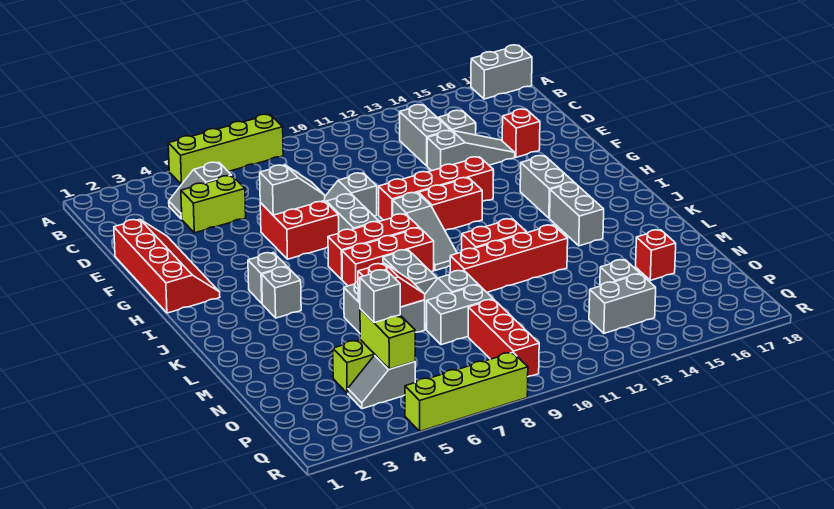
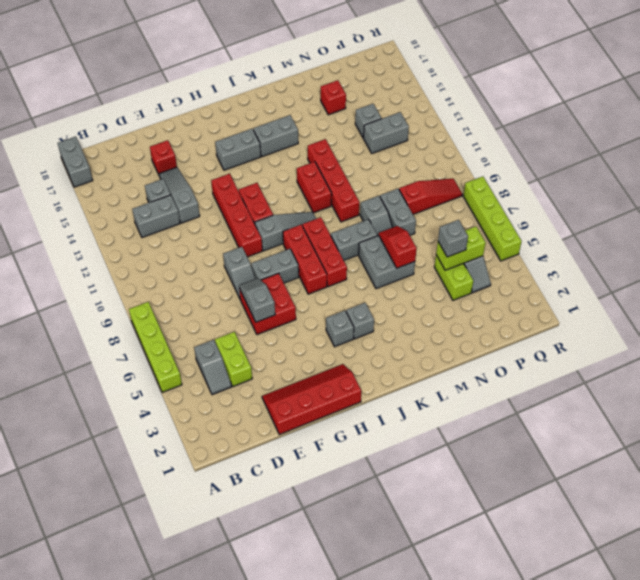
red brick O9:Q9 level 1 -> red slope O9:Q9 level 1 top O
grey brick P13:P14 level 1 -> grey brick O13:P13 level 1

